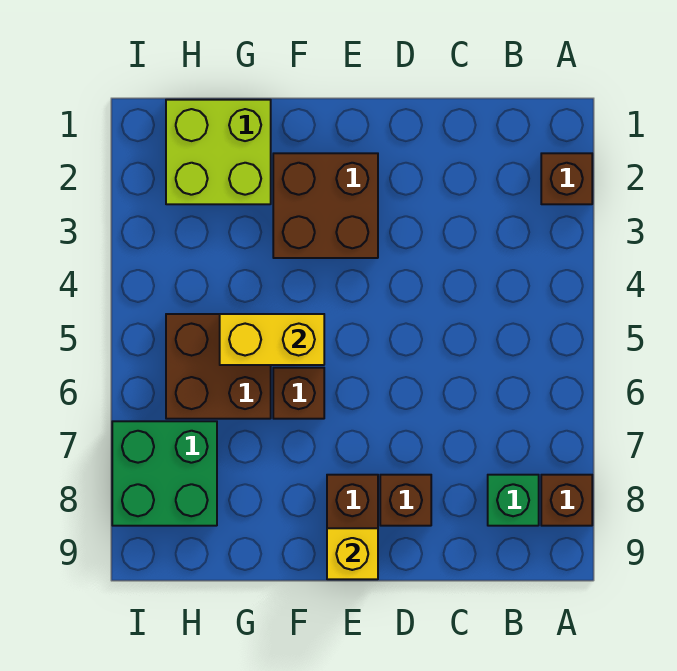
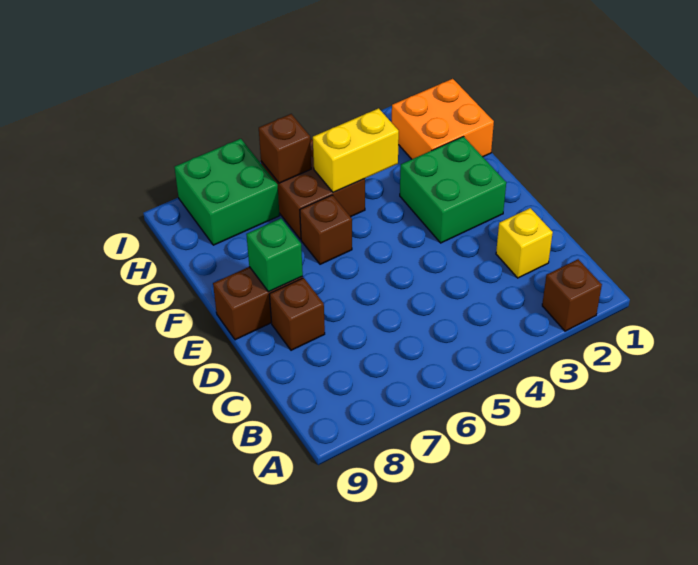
brown brick A8 level 1 -> brown brick H6 level 2
green brick B8 level 1 -> green brick E8 level 2
brown brick E2:F3 level 1 -> green brick E2:F3 level 1
yellow brick E9 level 2 -> yellow brick C2 level 1
yellow brick F5:G5 level 2 -> yellow brick G4:G5 level 2
lime brick G1:H2 level 1 -> orange brick G1:H2 level 1

